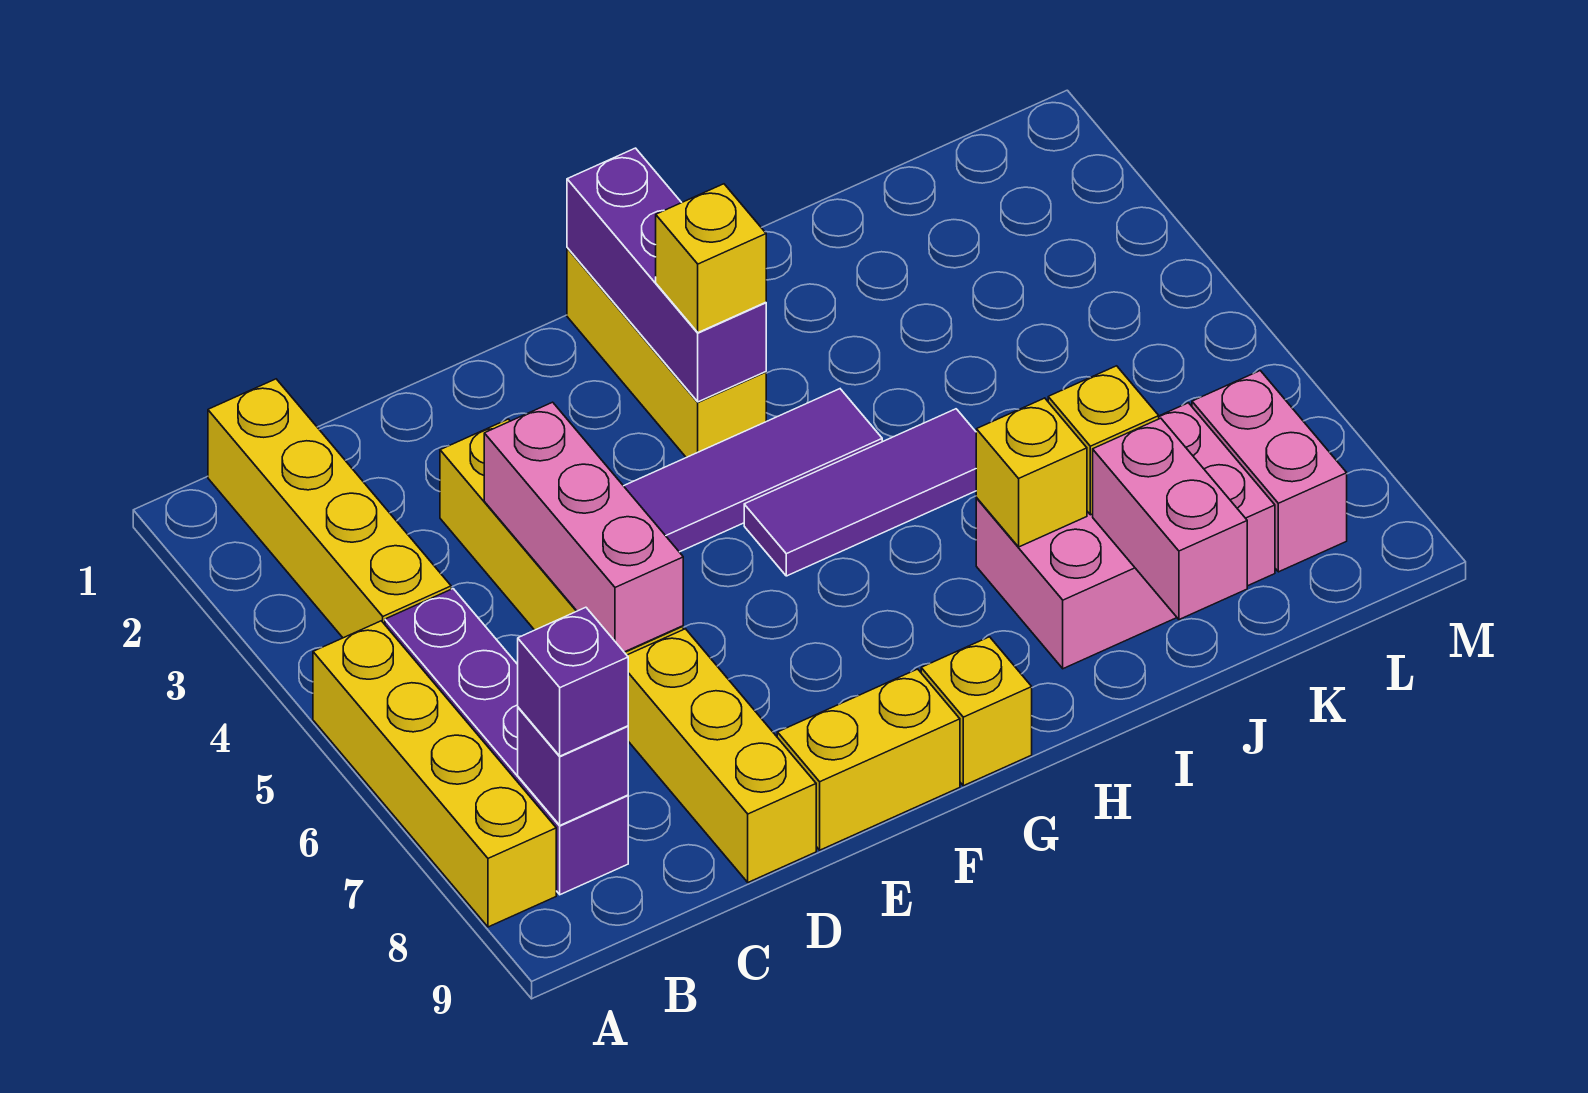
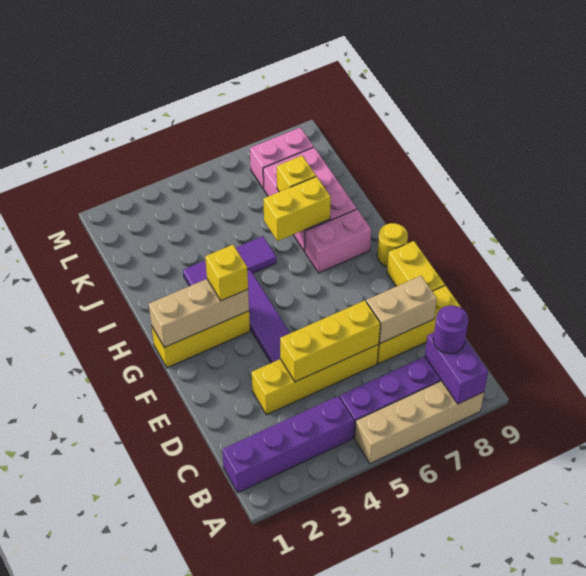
yellow brick A5:A8 level 1 -> tan brick A5:A8 level 1
yellow brick B1:B4 level 1 -> purple brick B1:B4 level 1
purple brick B8 level 2 -> purple brick A8:B8 level 2
purple brick B8 level 3 -> purple round brick B8 level 3
pink brick D4:D6 level 2 -> yellow brick D4:D6 level 2
none -> tan brick D7:D8 level 2
purple brick G1:G3 level 2 -> tan brick G1:G3 level 2
purple tile G5:I5 level 1 -> purple tile I3:I5 level 1
yellow brick G9 level 1 -> yellow round brick G9 level 1
yellow brick I7 level 2 -> yellow brick I6:I7 level 2
pink brick J8:J9 level 2 -> pink brick H7:H8 level 1

